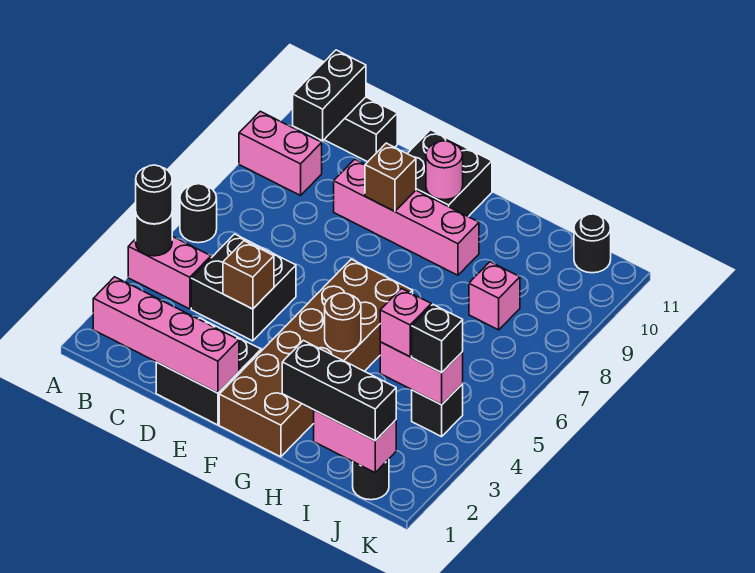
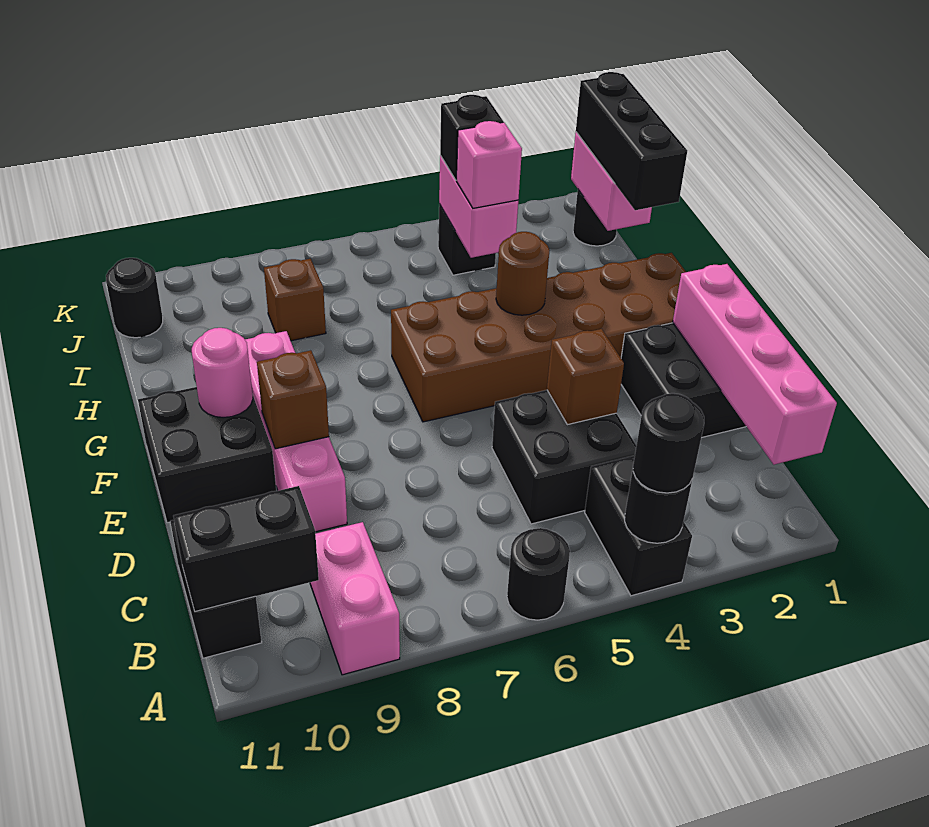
pink brick A4:B4 level 1 -> black brick A4:B4 level 1
pink brick I8 level 1 -> brown brick I8 level 1

